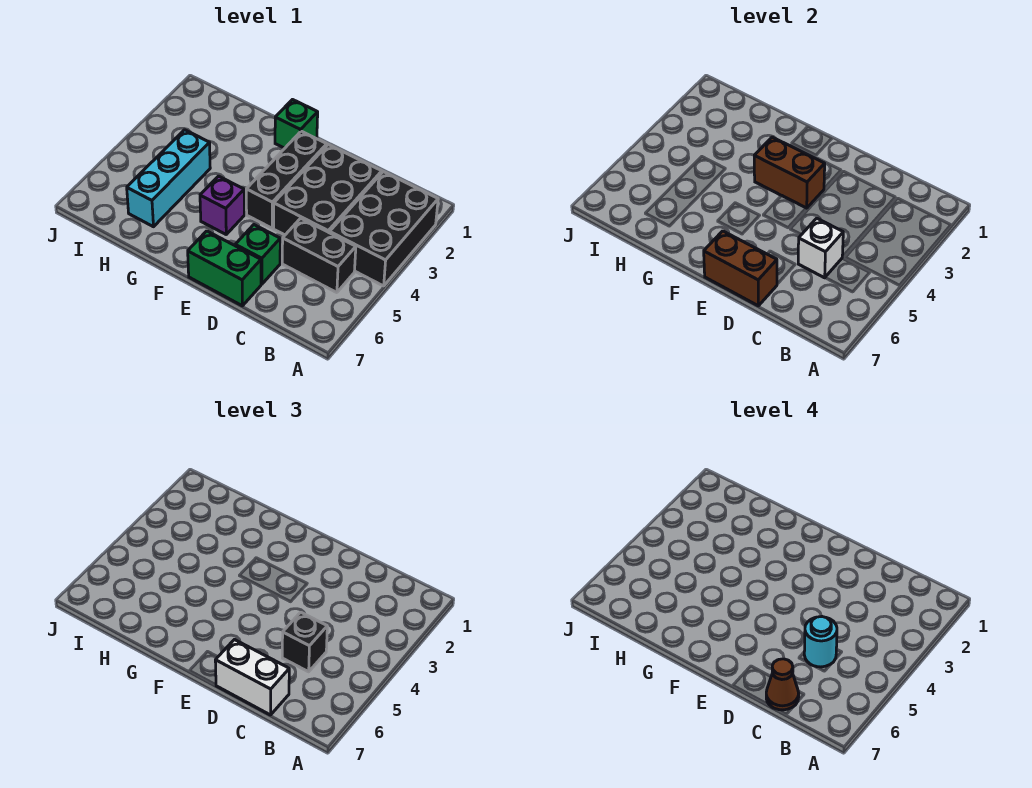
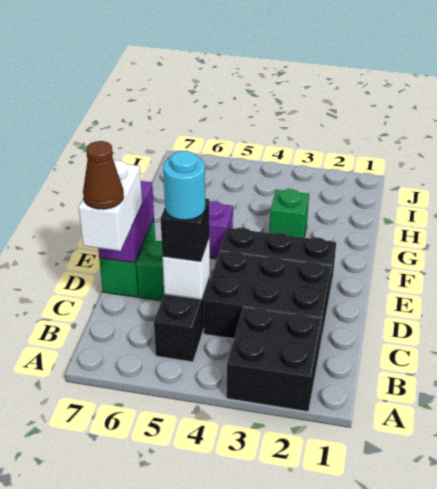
black brick A2:B4 level 1 -> black brick A2:B3 level 1
brown brick D7:E7 level 2 -> purple brick D7:E7 level 2
brown brick E3:F3 level 2 -> none
green brick F1 level 1 -> green brick G3 level 1
cyan brick H4:H6 level 1 -> none

